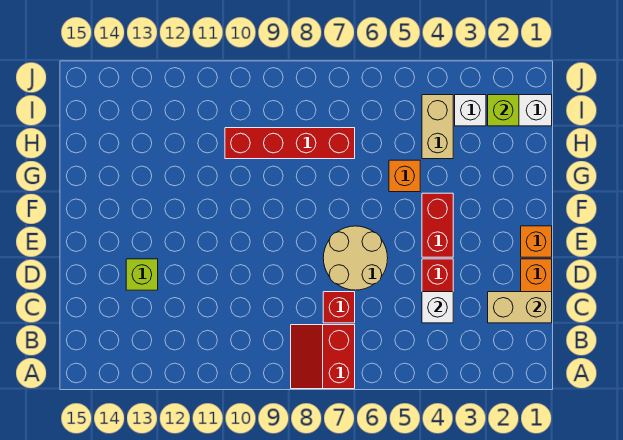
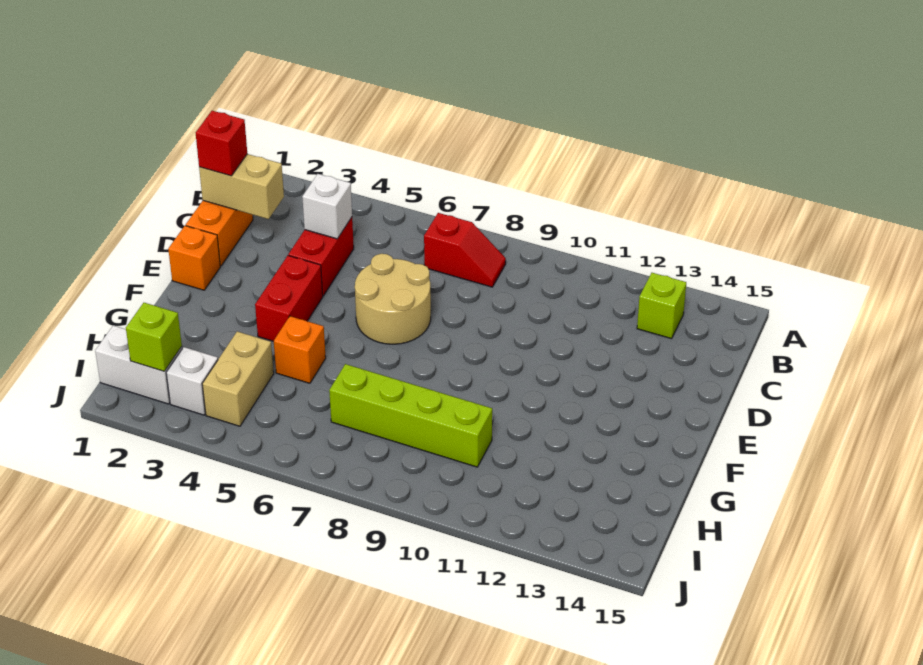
red slope A7:B8 level 1 top 7 -> red slope B7:B8 level 1 top 7
red brick C7 level 1 -> red brick C1 level 3
lime brick D13 level 1 -> lime brick B13 level 1
red brick H7:H10 level 1 -> lime brick H7:H10 level 1

